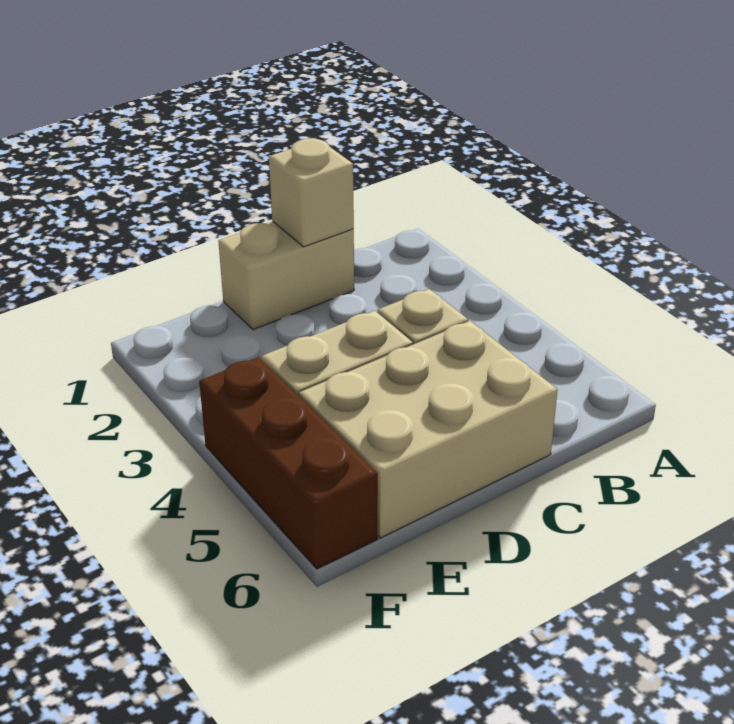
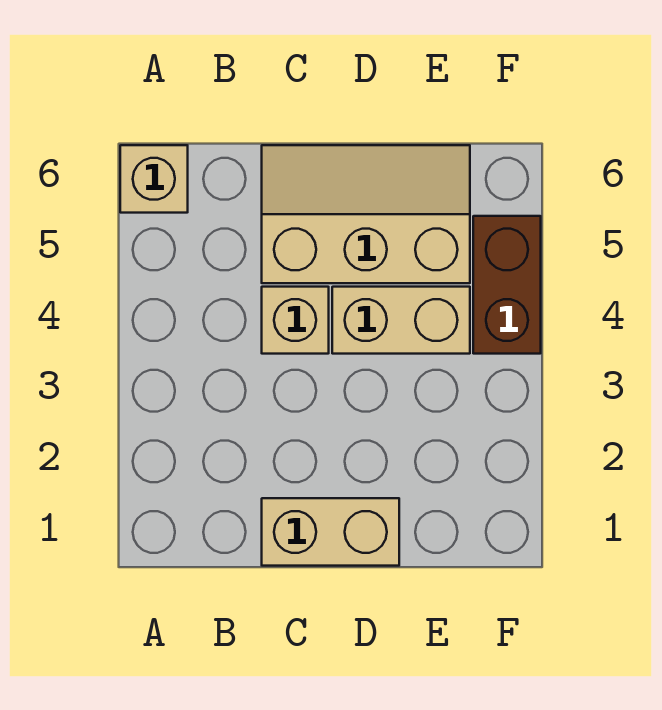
tan brick C1 level 2 -> tan brick A6 level 1
tan brick C5:E6 level 1 -> tan slope C5:E6 level 1 top 5
brown brick F4:F6 level 1 -> brown brick F4:F5 level 1

